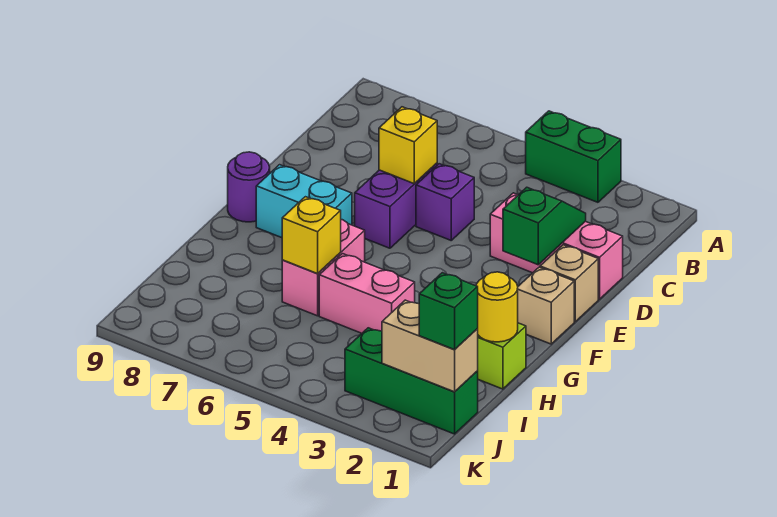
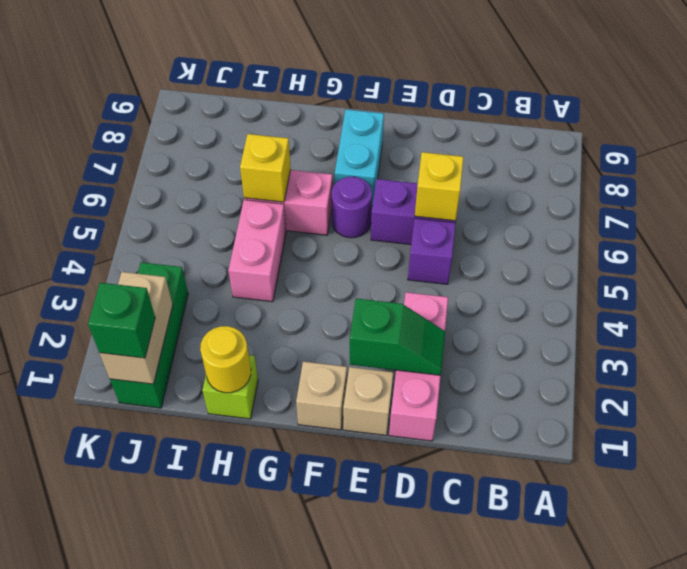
green brick A3:A4 level 1 -> none
purple round brick F9 level 1 -> purple round brick F6 level 1

